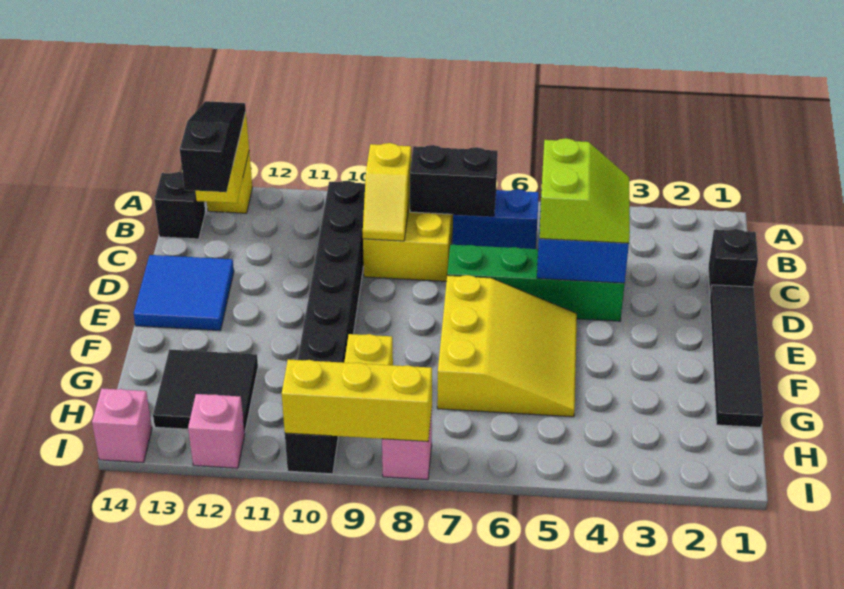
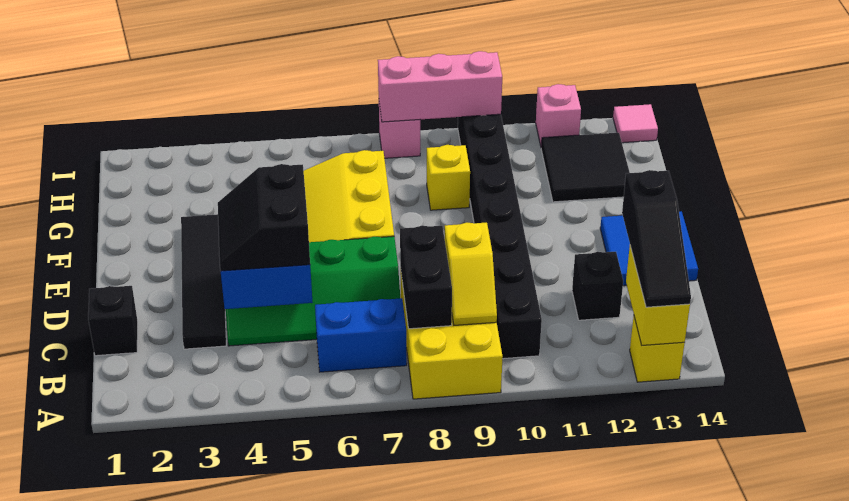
black brick B7:B8 level 2 -> black brick B8:C8 level 2
yellow slope B9:C9 level 2 top B -> yellow slope B9:C9 level 2 top C
black brick B14 level 1 -> black brick C12 level 1
lime slope C4:D5 level 3 top 5 -> black slope C4:D5 level 3 top 5
black tile D1:G1 level 1 -> black tile C3:F3 level 1
yellow brick I8:I10 level 2 -> pink brick I8:I10 level 2
pink brick I14 level 1 -> pink tile I14 level 1

